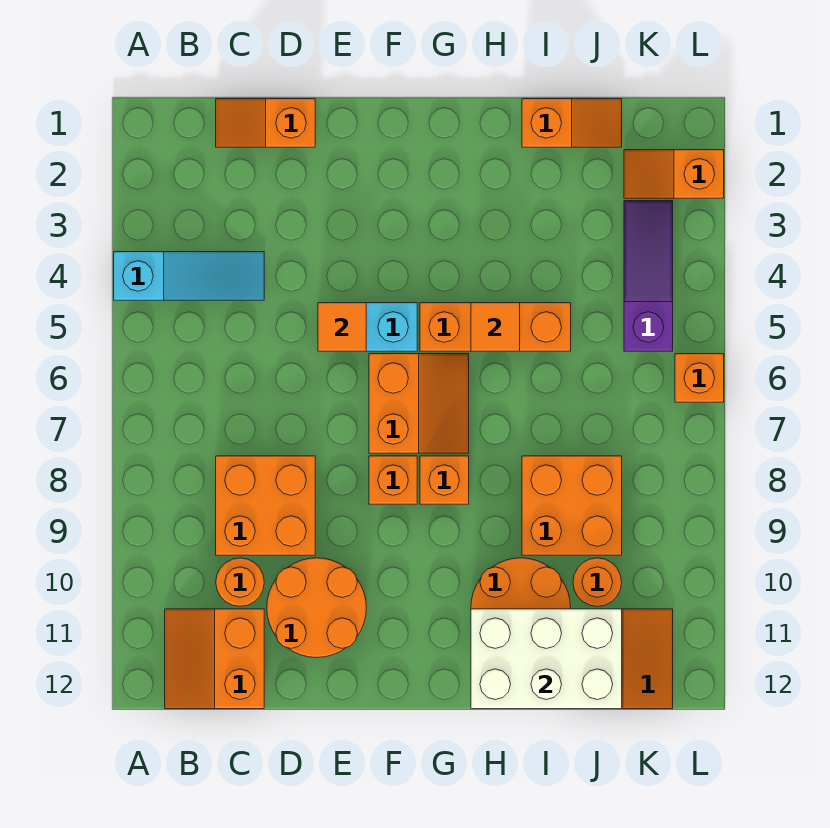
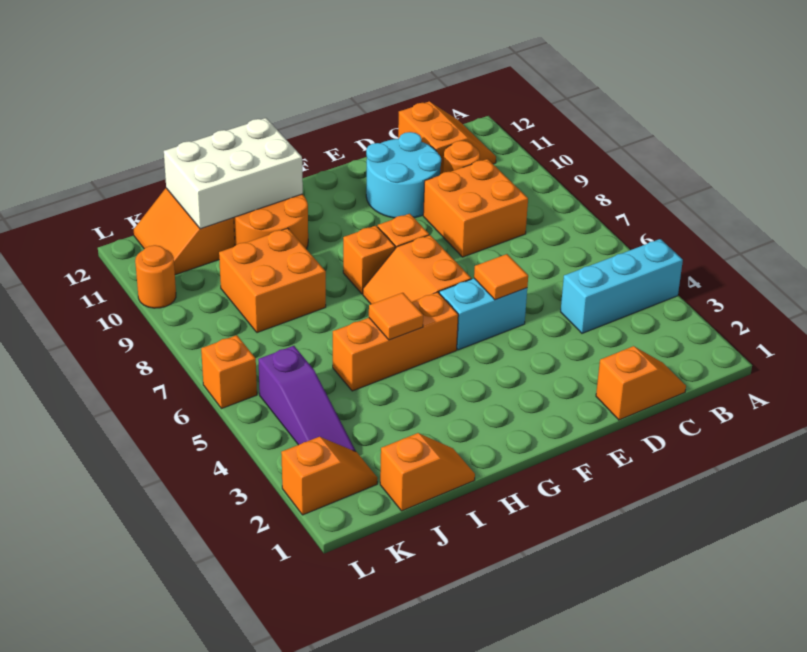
cyan slope A4:C4 level 1 top A -> cyan brick A4:C4 level 1
orange round brick D10:E11 level 1 -> cyan round brick D10:E11 level 1
orange slope I1:J1 level 1 top I -> orange slope I1:J1 level 1 top J
orange round brick J10 level 1 -> orange round brick L10 level 1

